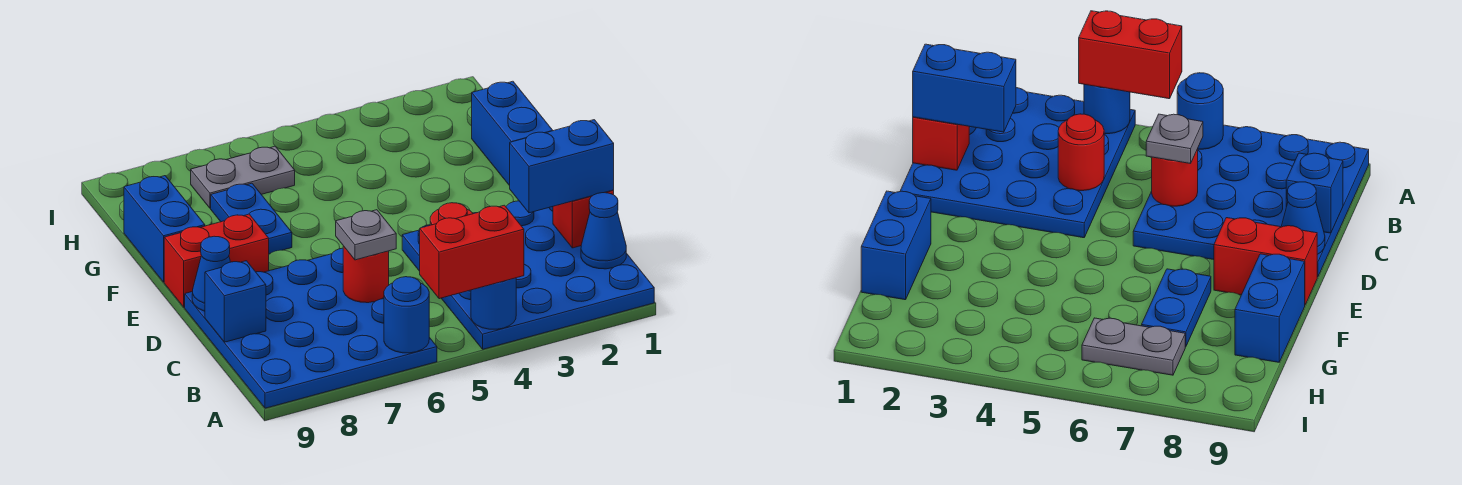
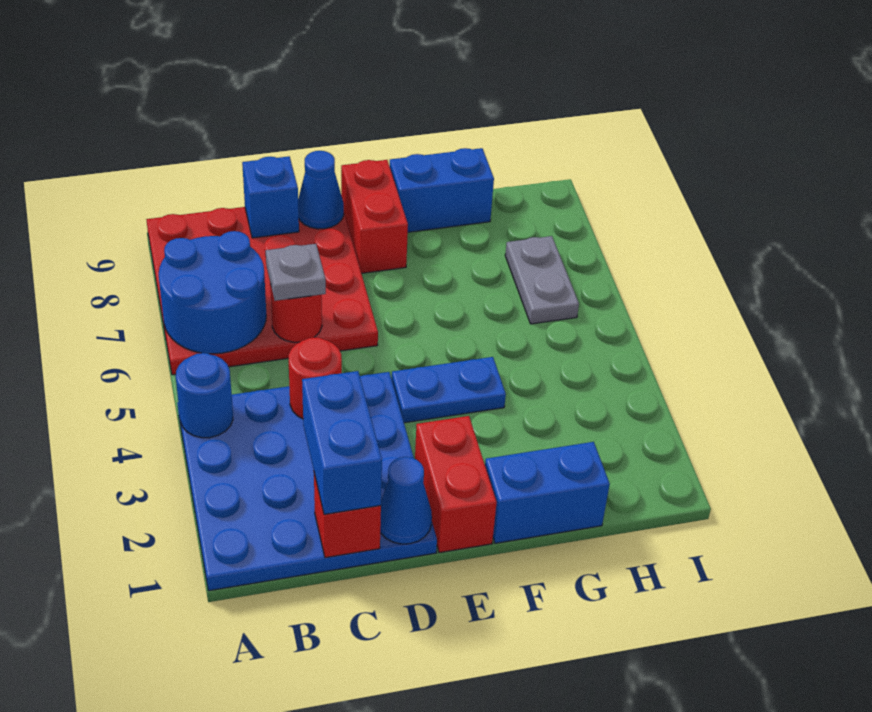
red brick A4:A5 level 3 -> red brick E1:E2 level 1
blue plate A6:D9 level 1 -> red plate A6:D9 level 1
blue round brick A6 level 2 -> blue round brick A6:B7 level 2
blue cone B1 level 2 -> blue cone D1 level 2
blue plate F7:G7 level 1 -> blue plate E4:F4 level 1

